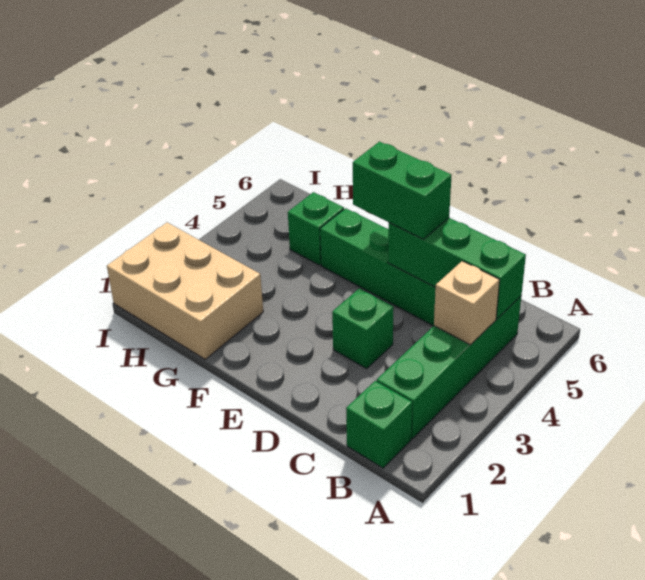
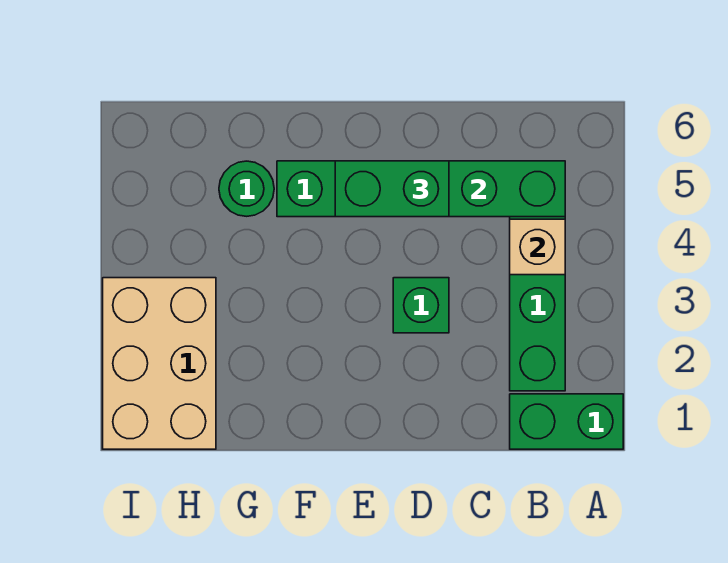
green brick B1 level 1 -> green brick A1:B1 level 1
tan brick G1:I2 level 1 -> tan brick H1:I3 level 1
green brick G5 level 1 -> green round brick G5 level 1

